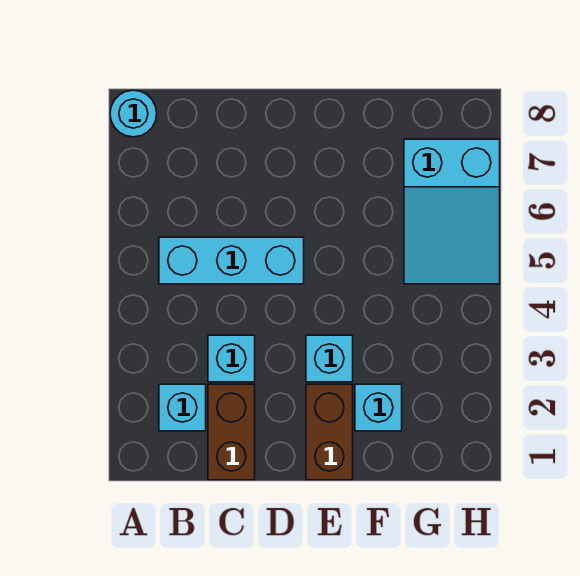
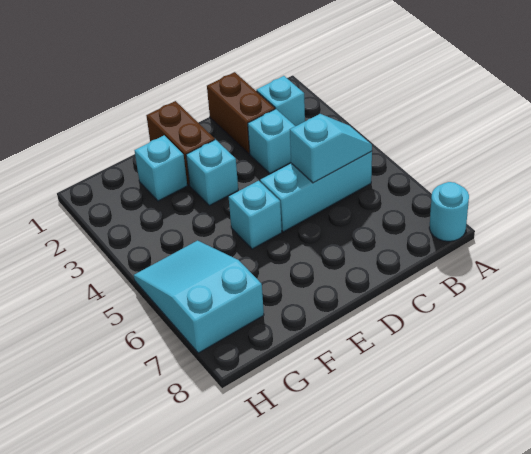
none -> cyan slope B5:C5 level 2 top C
none -> cyan brick E5 level 1

